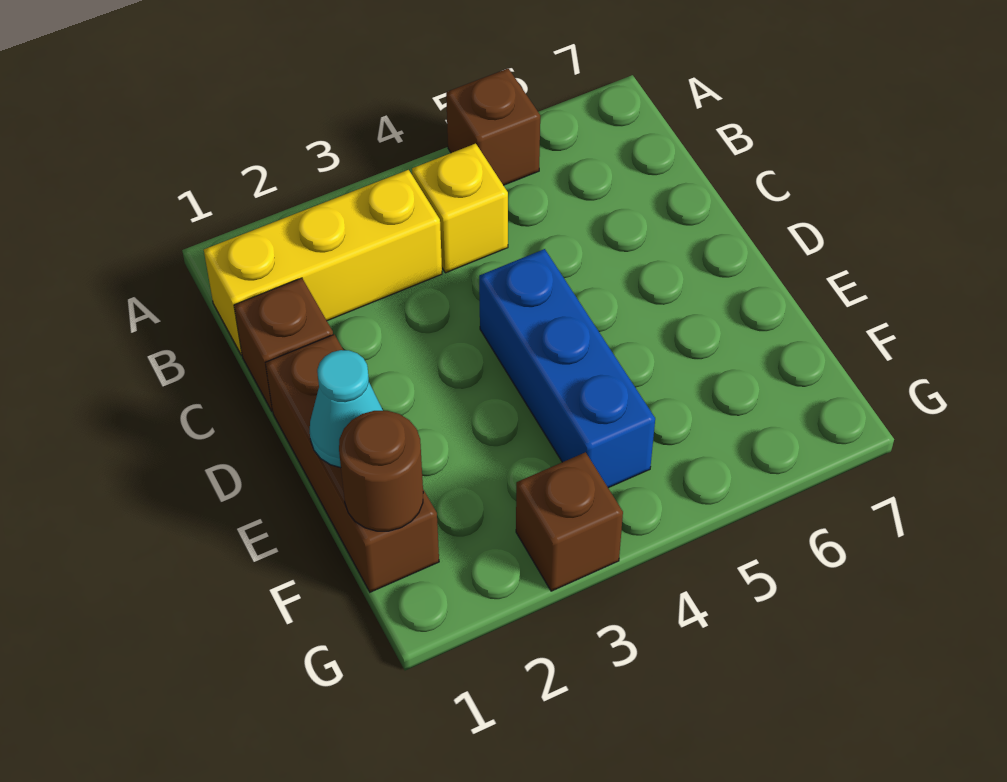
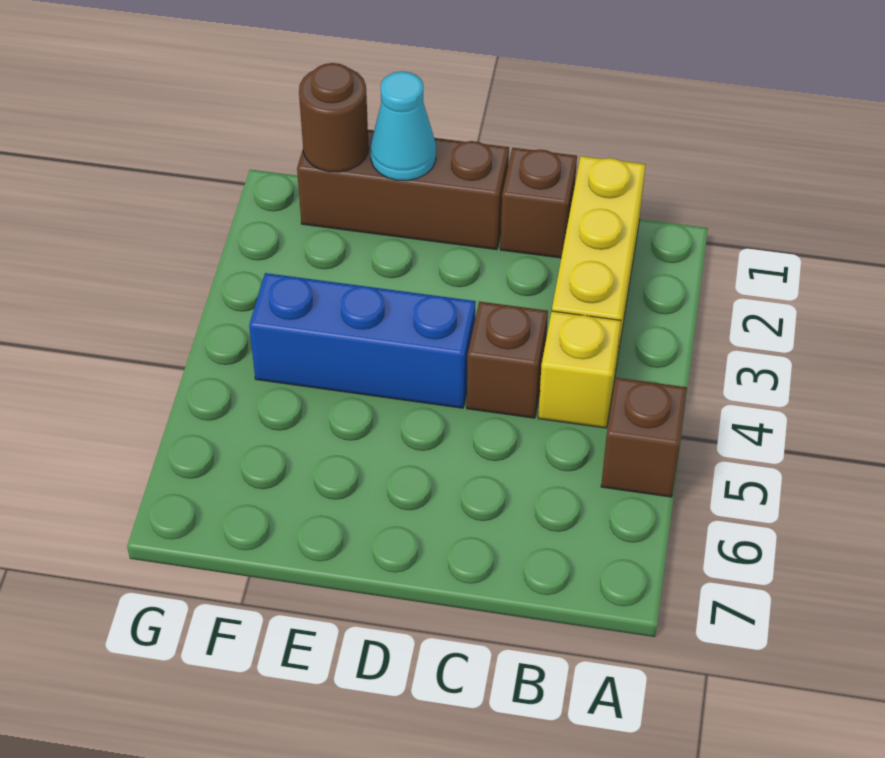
brown brick G3 level 1 -> brown brick C4 level 1

